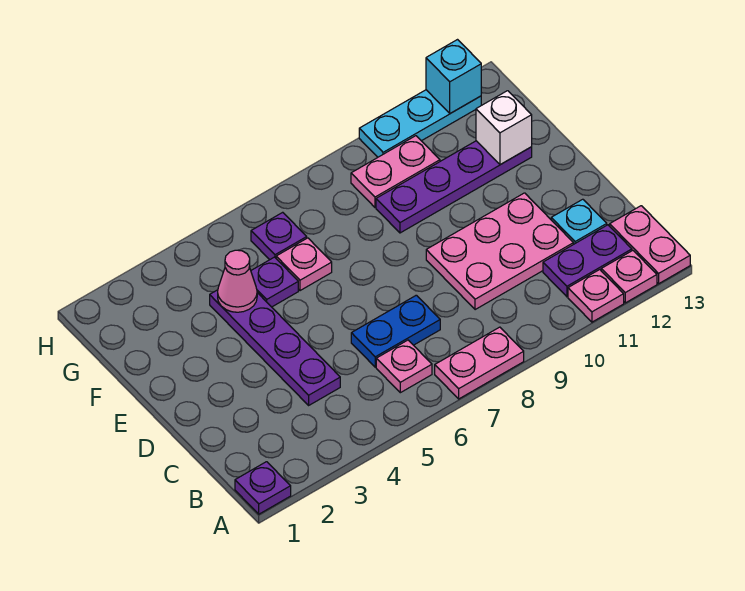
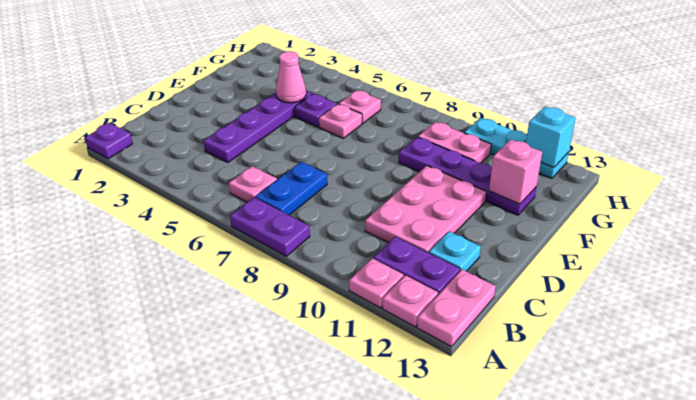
pink plate A7:A8 level 1 -> purple plate A7:A8 level 1
blue plate C6:C7 level 1 -> blue plate B7:C7 level 1
pink plate C9:D11 level 1 -> pink plate C10:E11 level 1
white brick F12 level 2 -> pink brick F12 level 2
purple plate G6 level 1 -> pink plate G6 level 1

